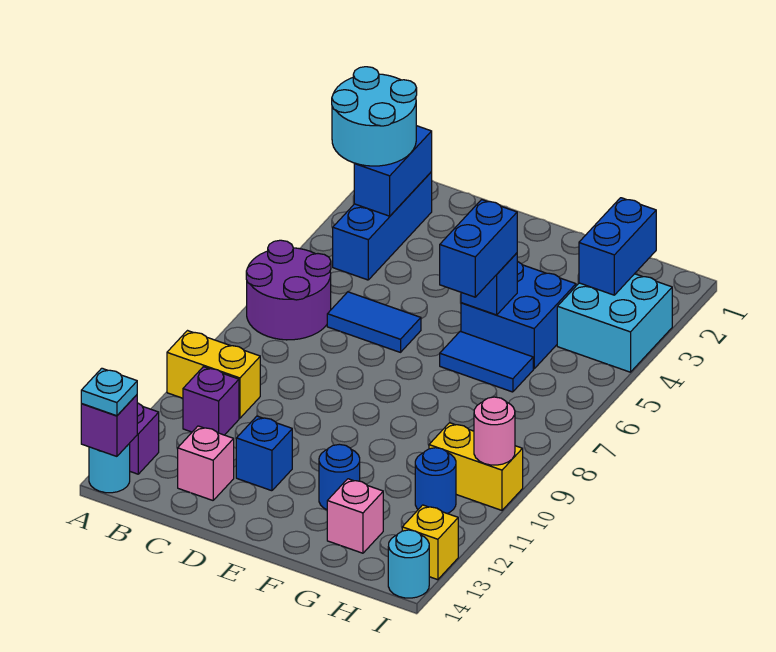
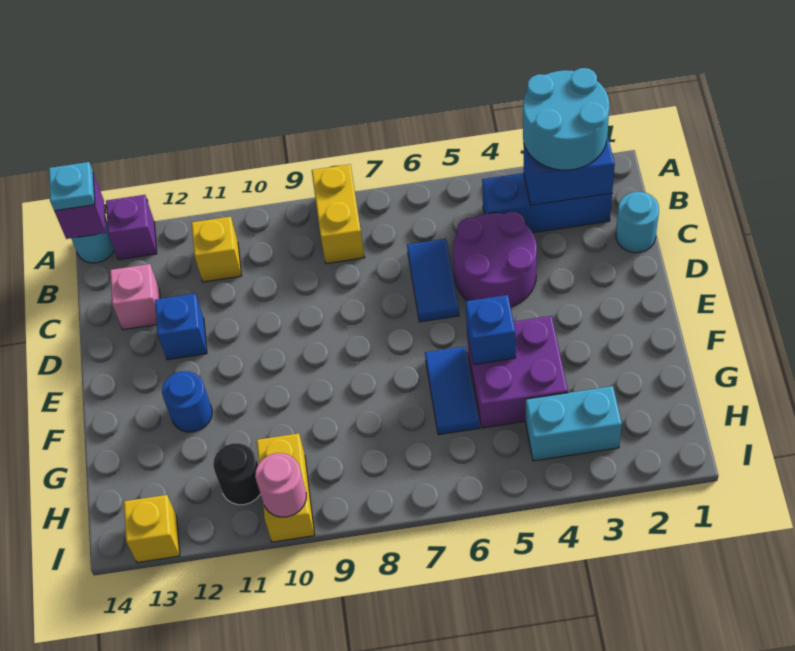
purple round brick A6:B7 level 1 -> purple round brick C4:D5 level 1
yellow brick A10:B10 level 1 -> yellow brick A8:B8 level 1
purple brick B11 level 1 -> yellow brick B11 level 1
blue brick F4:G5 level 1 -> purple brick F4:G5 level 1
blue brick F5:F6 level 3 -> none
pink brick G13 level 1 -> none
blue brick H2:H3 level 2 -> none
cyan brick H3:I4 level 1 -> cyan brick H3:H4 level 1
blue round brick H11 level 1 -> black round brick H11 level 1
cyan round brick I14 level 1 -> cyan round brick C1 level 1

